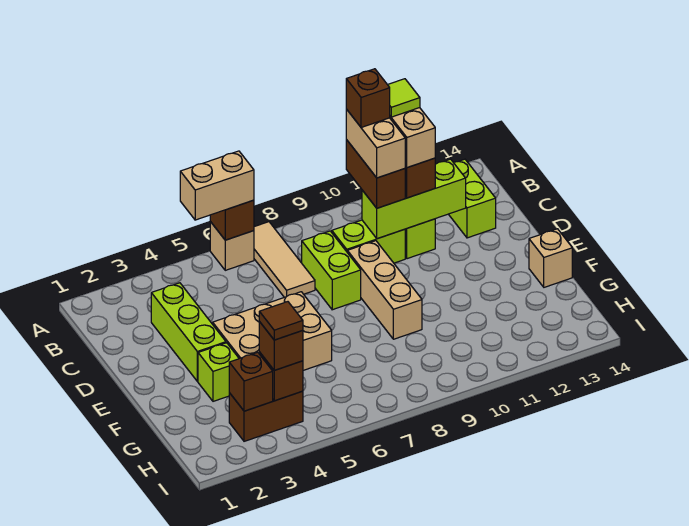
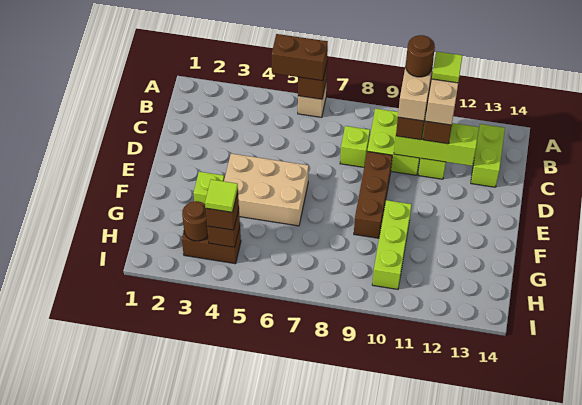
tan brick A5:A6 level 3 -> brown brick A5:A6 level 3
tan tile A7:C7 level 1 -> none
brown brick B10 level 5 -> brown round brick B10 level 5
lime brick C3:E3 level 1 -> lime brick F10:H10 level 1
lime brick C8:D8 level 1 -> lime brick C8 level 1
lime brick C9:C10 level 1 -> lime brick B9:C10 level 1
tan brick D9:F9 level 1 -> brown brick D9:F9 level 1
tan brick F14 level 1 -> none
brown brick H3 level 2 -> brown round brick H3 level 2
brown tile H4 level 4 -> lime tile H4 level 4

